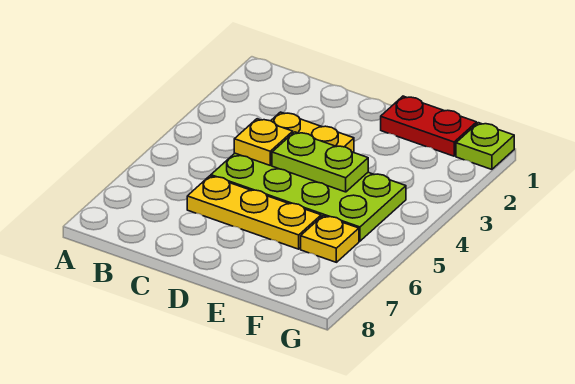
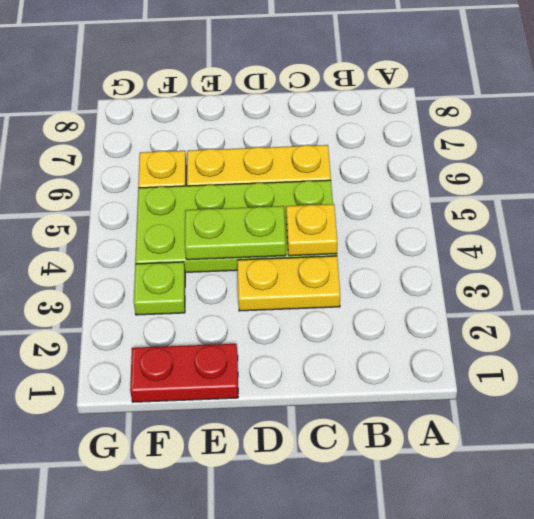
lime plate G1 level 1 -> lime plate F3 level 1

